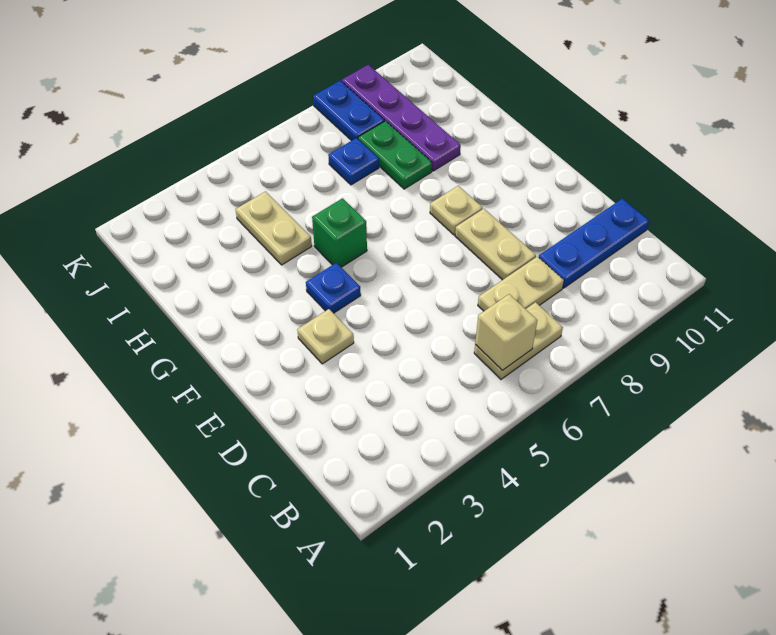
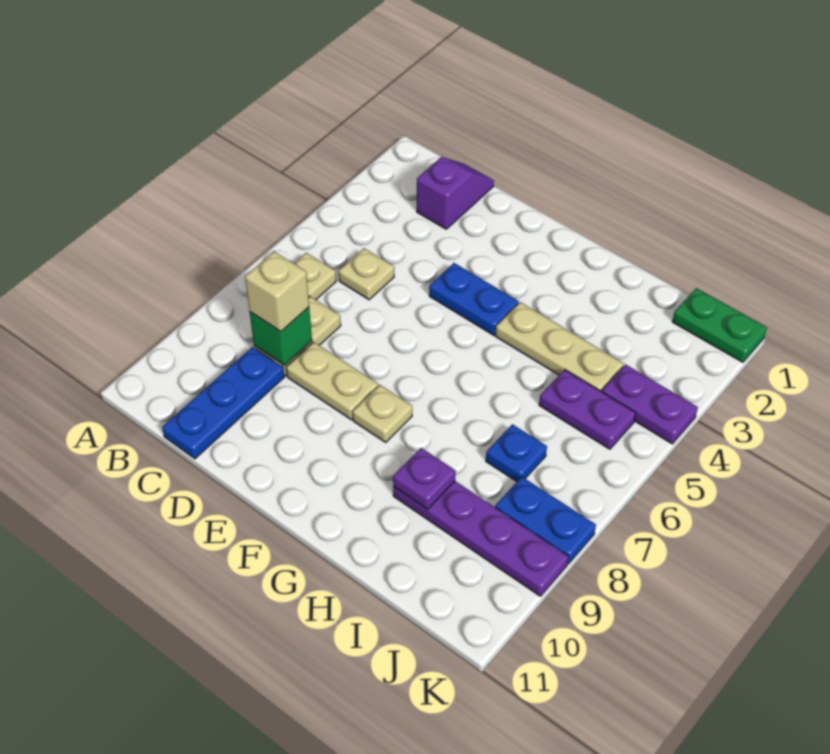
tan brick B6 level 2 -> tan brick C8 level 3
none -> purple slope C1:C2 level 1 top 2
tan plate E3 level 1 -> tan plate C5 level 1
blue plate F4 level 1 -> blue plate E4:F4 level 1
green brick G5 level 1 -> green brick C8 level 2
tan plate H4:I4 level 1 -> tan plate G4:I4 level 1
green plate H8:I8 level 1 -> green plate J1:K1 level 1
none -> purple plate H9 level 2
none -> purple plate I5:J5 level 1
none -> purple plate J4:K4 level 1

